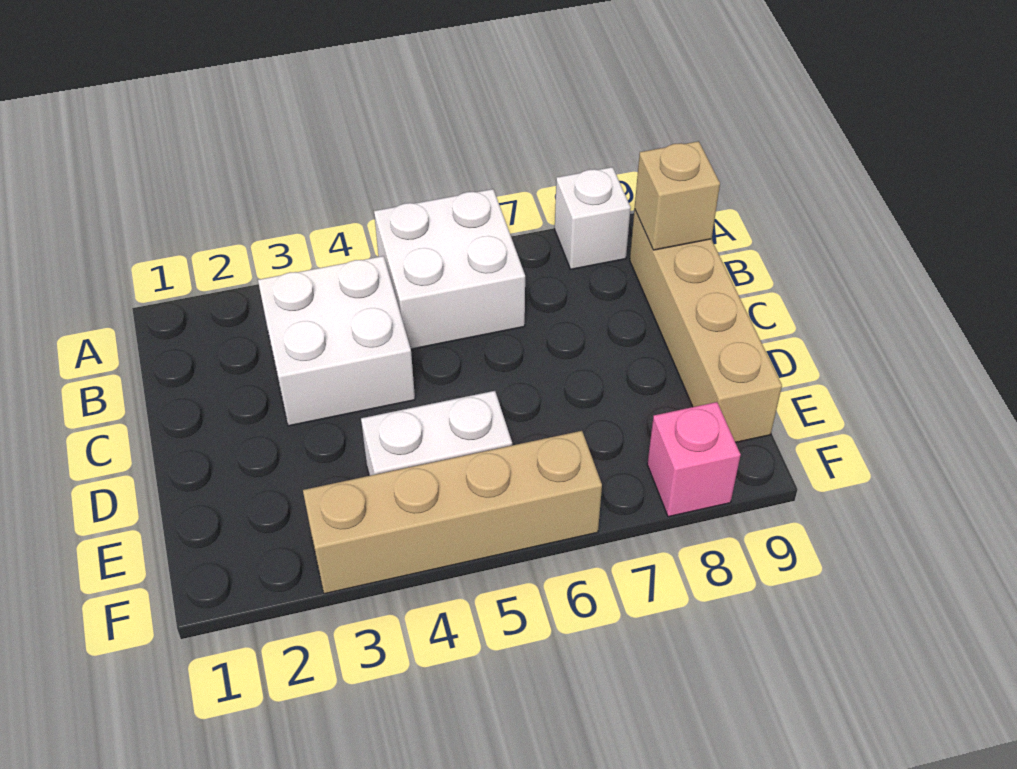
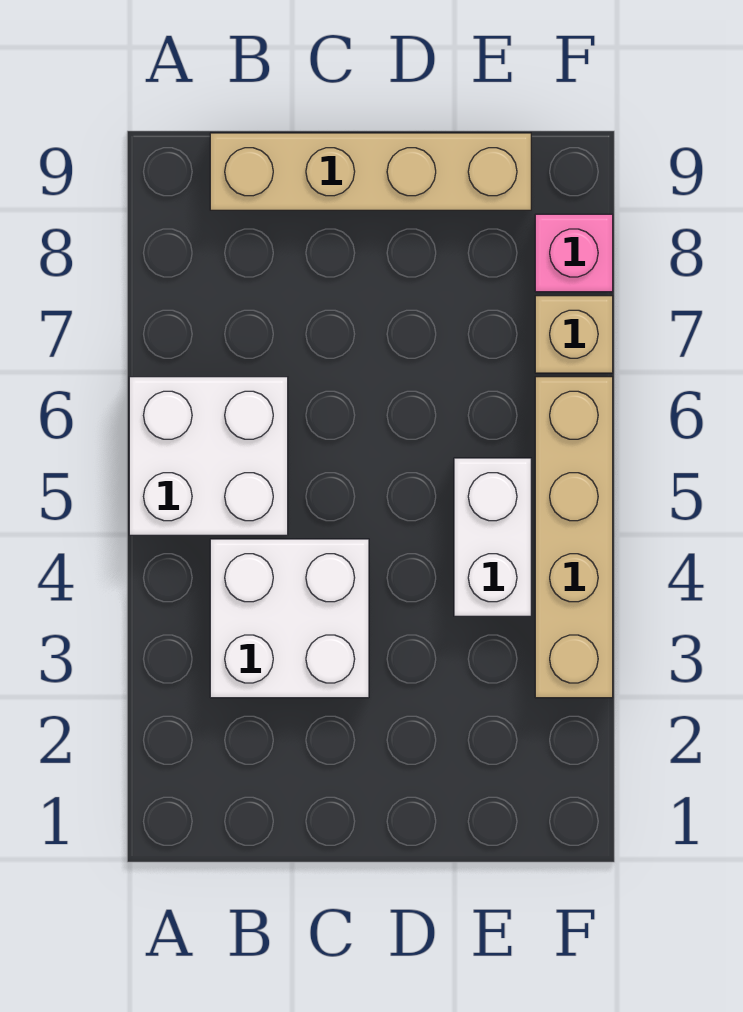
white brick A8 level 1 -> none
tan brick B9 level 2 -> tan brick F7 level 1

